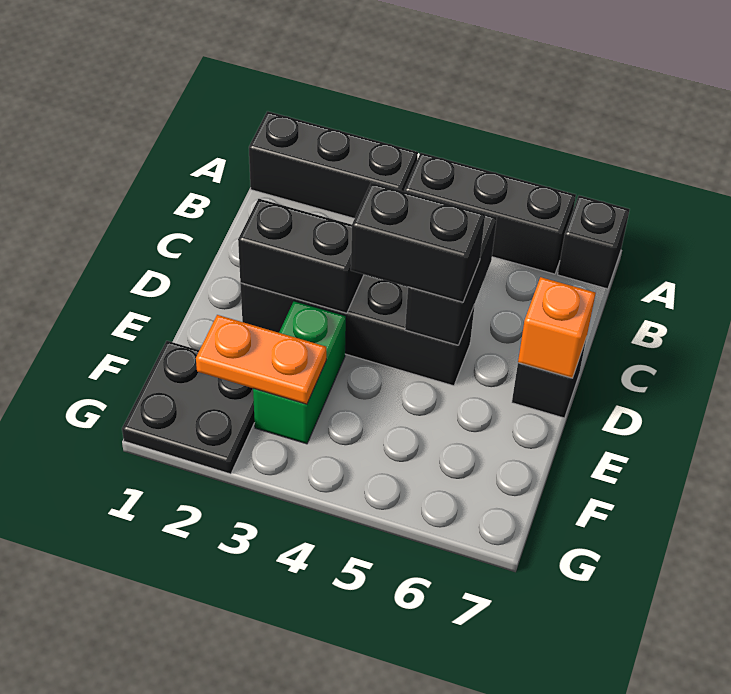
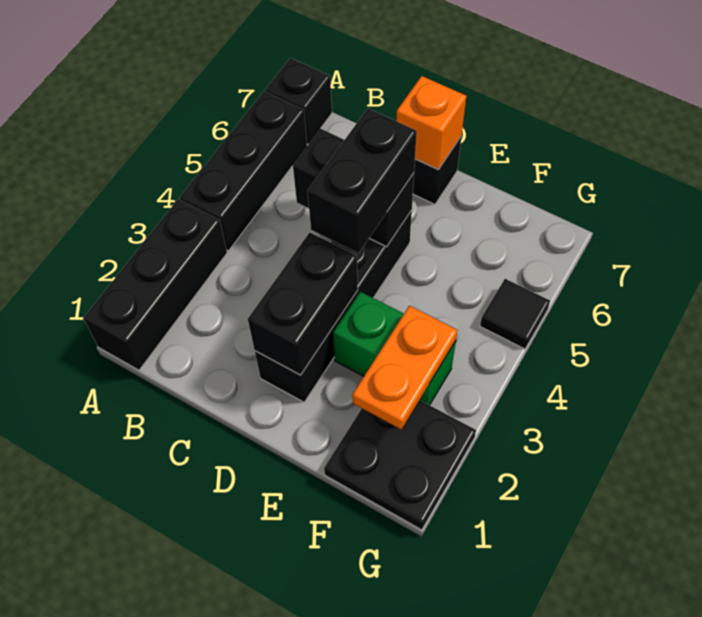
none -> black tile G5 level 1

